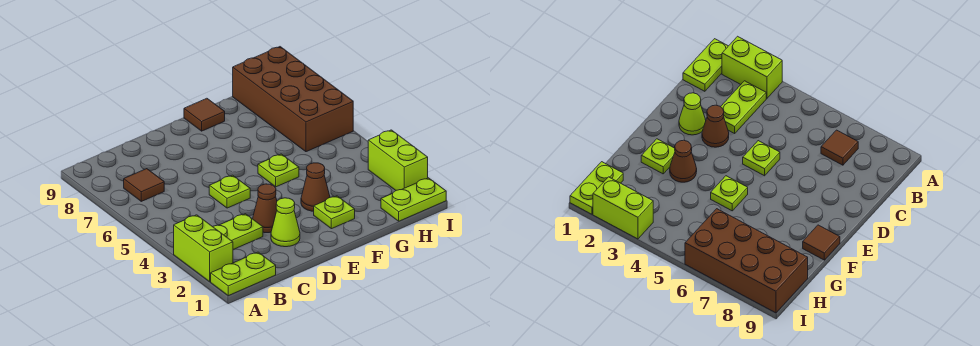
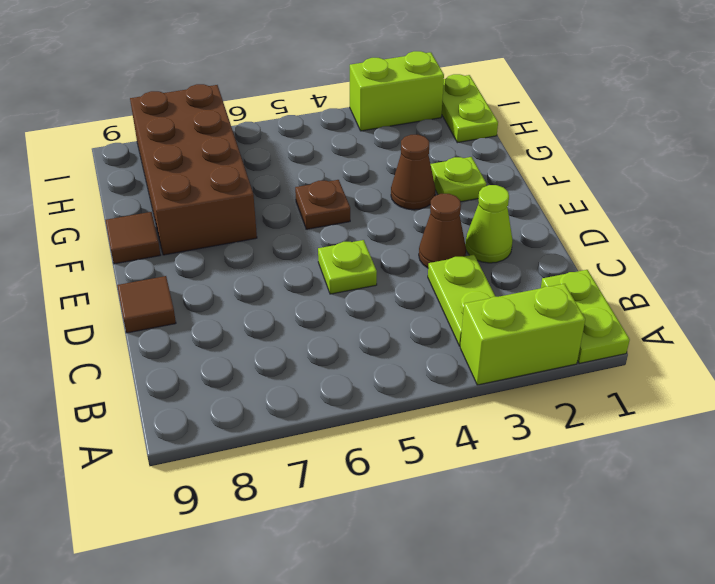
brown tile B7 level 1 -> brown tile D9 level 1
lime plate F5 level 1 -> brown plate F5 level 1
brown brick H6:I9 level 1 -> brown brick F7:I8 level 1

